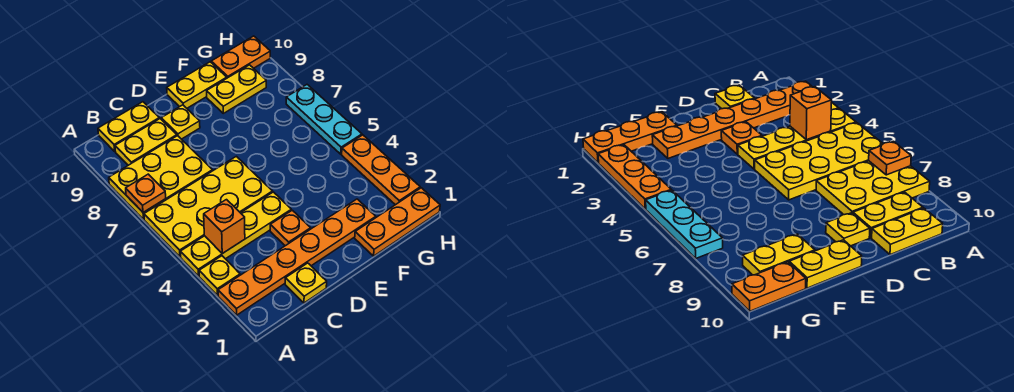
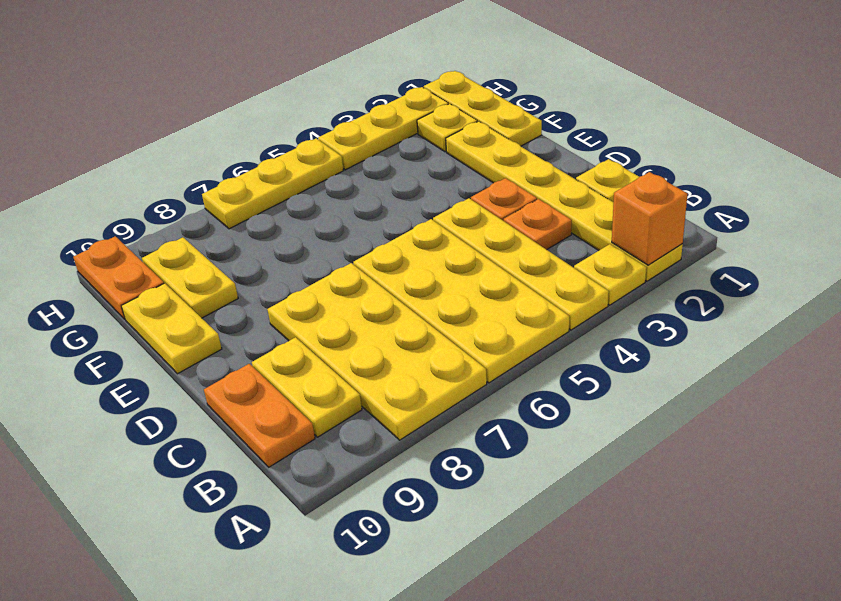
orange plate A2:F2 level 1 -> yellow plate A2:F2 level 1
yellow plate A7:C8 level 1 -> yellow plate A7:D8 level 1
orange plate A7 level 2 -> orange plate C3 level 1
orange brick B4 level 2 -> orange brick A2 level 2
yellow plate B10:C10 level 1 -> orange plate B10:C10 level 1
yellow plate D9 level 1 -> yellow plate G2 level 1
orange plate F1:H1 level 1 -> yellow plate F1:H1 level 1
orange plate H2:H4 level 1 -> yellow plate H2:H4 level 1
cyan plate H5:H7 level 1 -> yellow plate H5:H7 level 1

